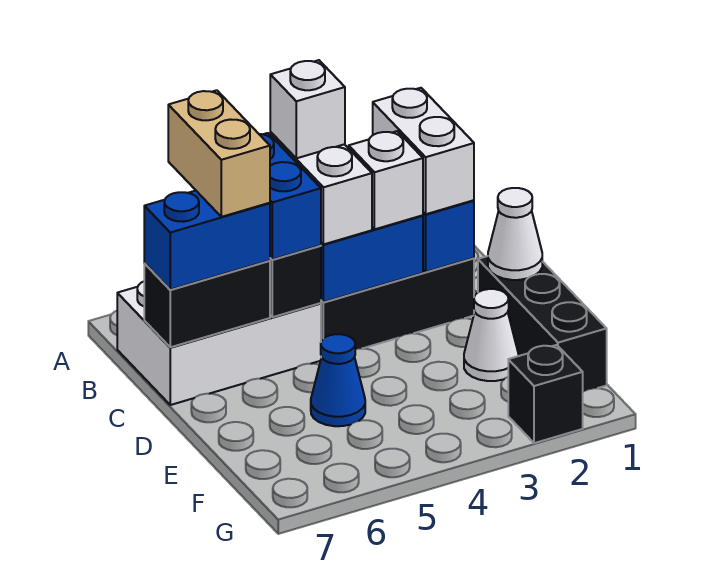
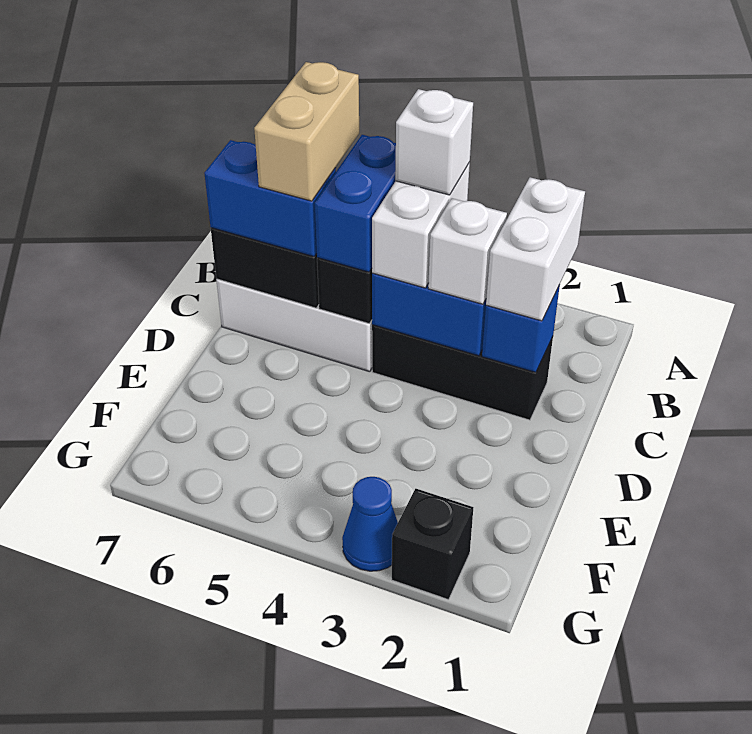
black brick D1:F1 level 1 -> none
white cone D1 level 2 -> none
white cone E2 level 1 -> none
blue cone E5 level 1 -> blue cone G3 level 1

